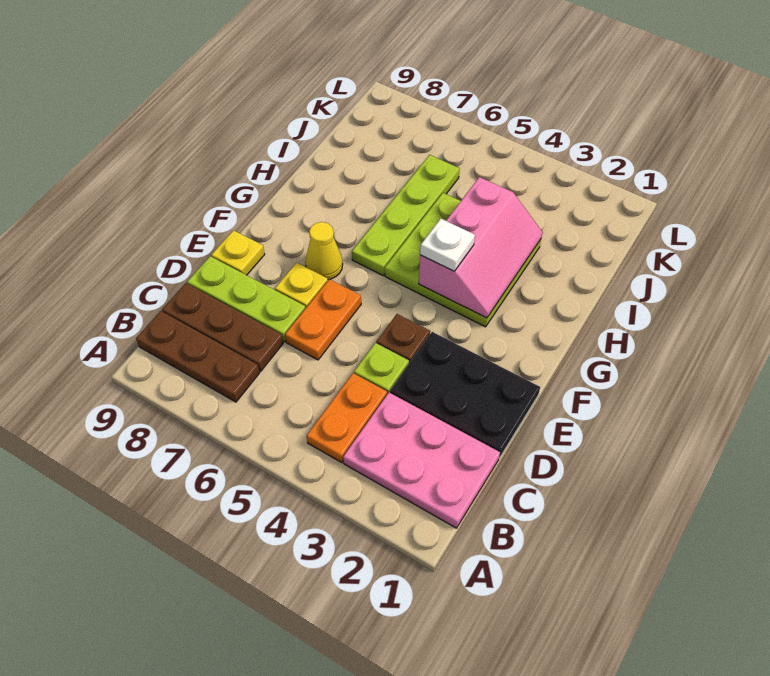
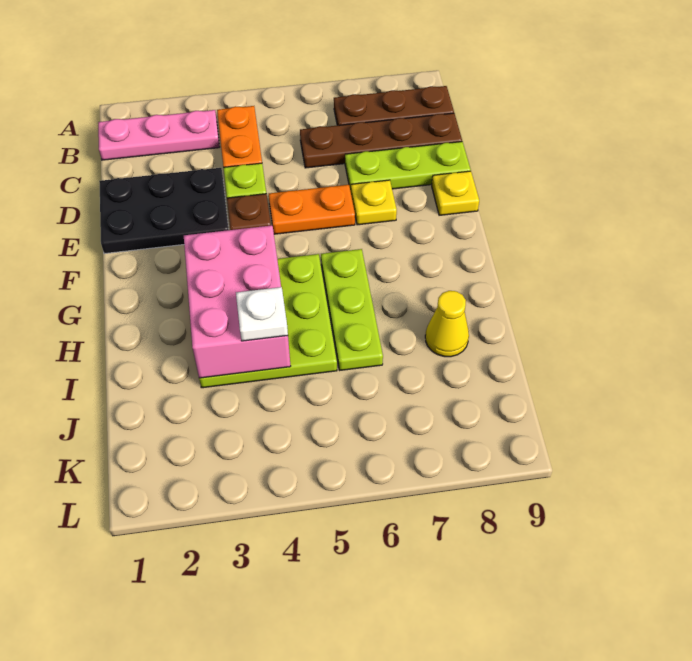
pink plate B1:C3 level 1 -> pink plate B1:B3 level 1
brown plate C7:C9 level 1 -> brown plate C6:C9 level 1
orange plate D6:E6 level 1 -> orange plate E5:E6 level 1
yellow cone F7 level 1 -> yellow cone I8 level 1
pink slope G3:I4 level 2 top 4 -> pink brick G3:I4 level 2
white plate G4 level 3 -> white plate I4 level 3
lime plate G6:J6 level 1 -> lime plate G6:I6 level 1

